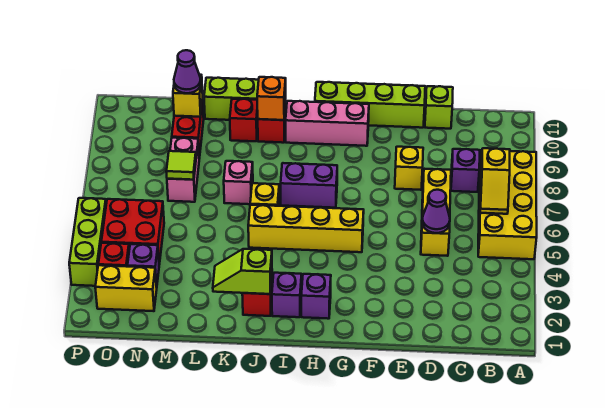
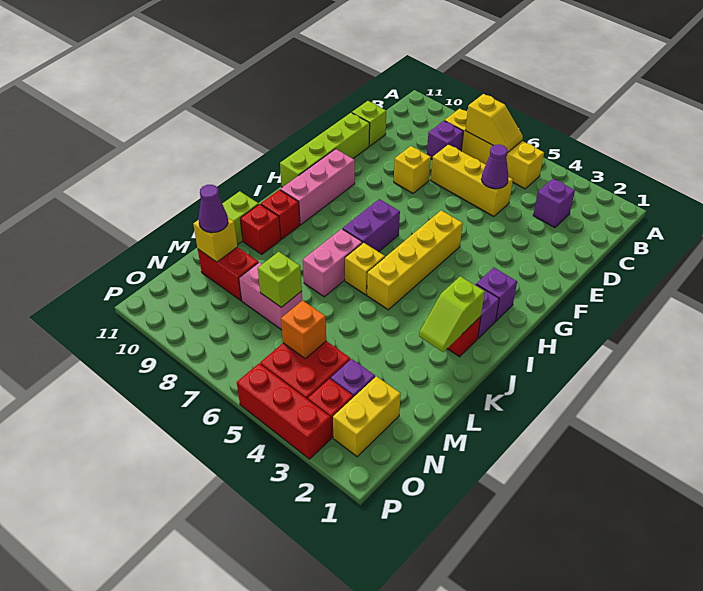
yellow brick A5:B8 level 1 -> yellow brick B5:B8 level 1
none -> purple brick C3 level 1
orange brick J10 level 2 -> orange brick N5 level 2
pink brick K7 level 1 -> pink brick J7:K7 level 1
lime tile M7 level 2 -> lime brick M7 level 2
lime brick P3:P5 level 1 -> red brick P3:P5 level 1

